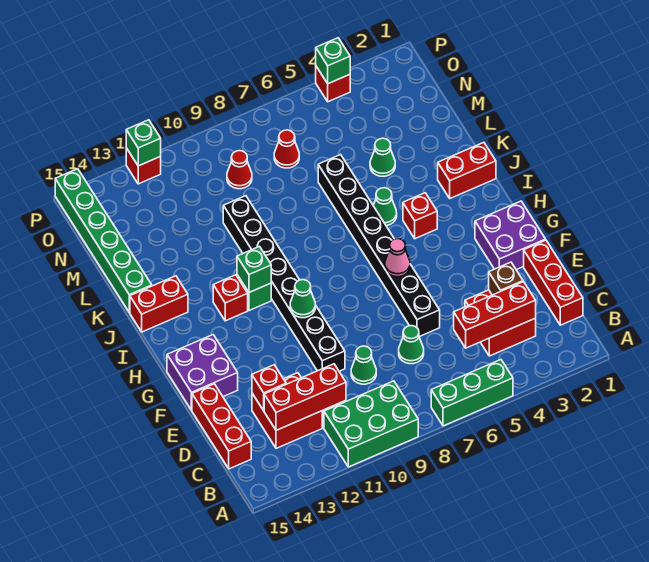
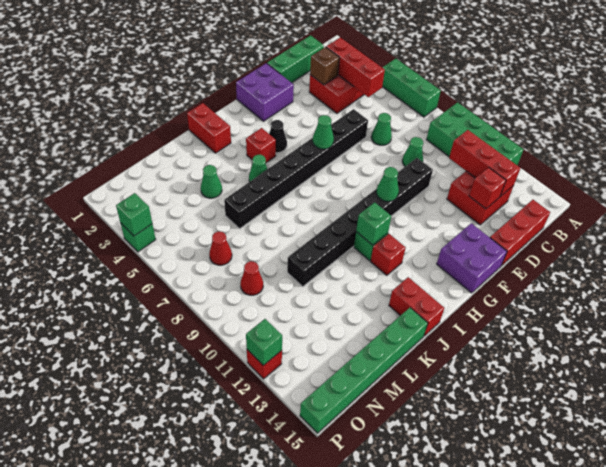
green brick A9:B11 level 1 -> green brick A9:B12 level 1
red brick C1:E1 level 1 -> green brick C1:E1 level 1
pink cone G6 level 2 -> green cone G6 level 2
none -> black cone H4 level 1
red brick P4 level 1 -> green brick P4 level 1

